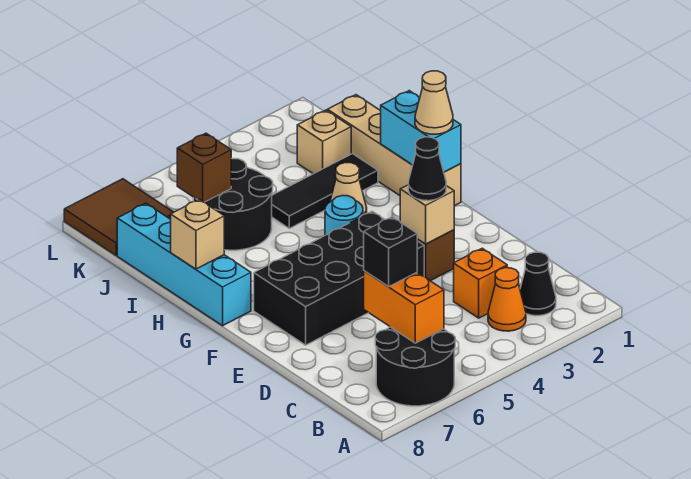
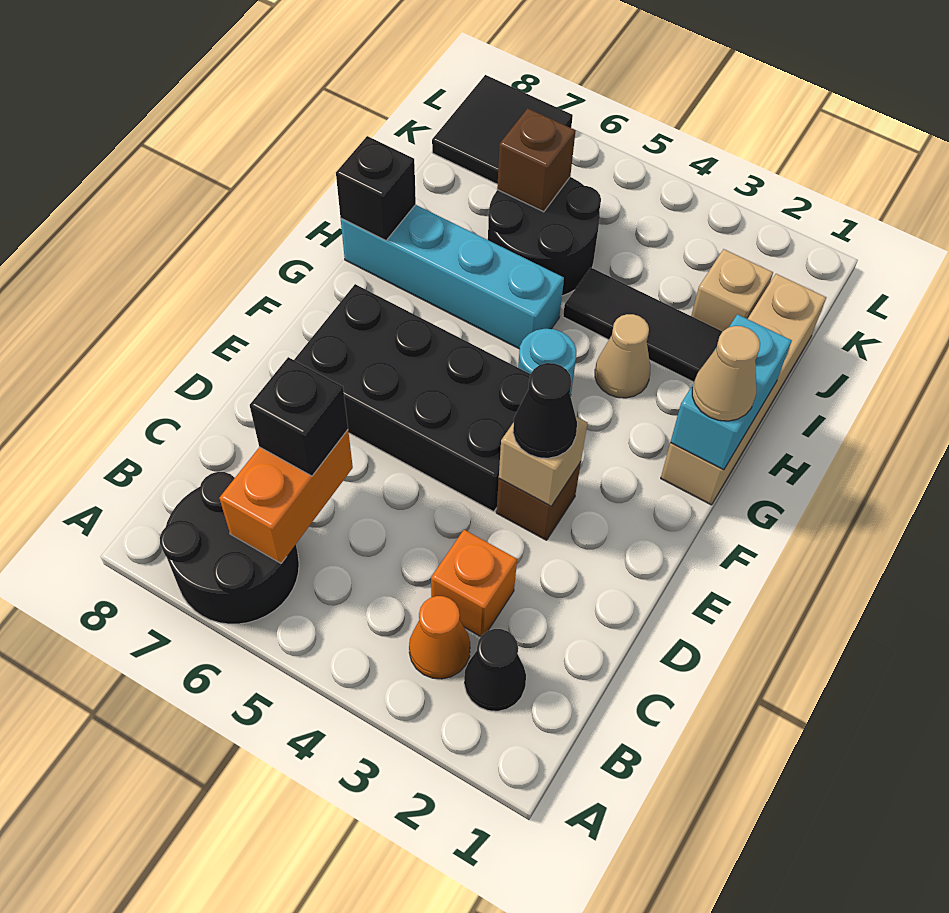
cyan brick G8:J8 level 1 -> cyan brick H5:H8 level 1
tan brick H8 level 2 -> black brick H8 level 2
brown tile K7:L8 level 1 -> black tile K7:L8 level 1

